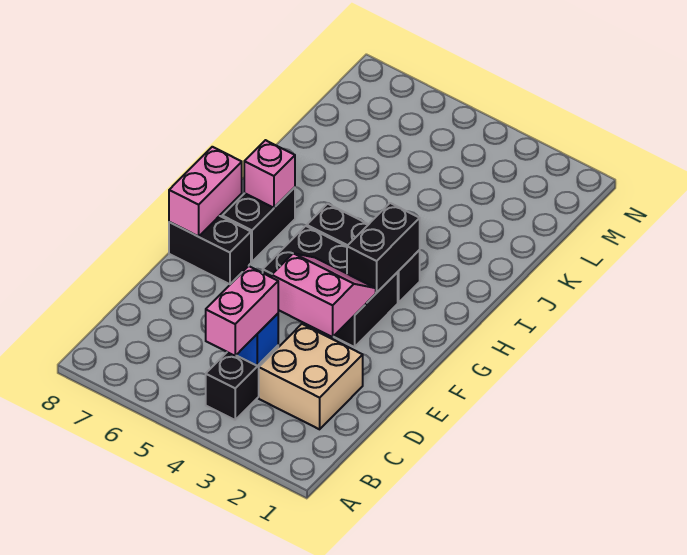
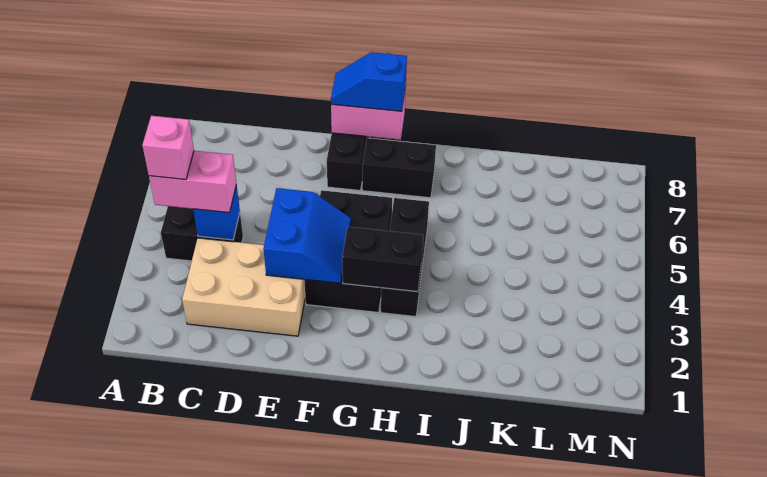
tan brick C2:D3 level 1 -> tan brick C2:E3 level 1
pink slope E3:F4 level 2 top E -> blue slope E3:F4 level 2 top E
none -> blue slope F8:G8 level 3 top G
pink brick H7 level 2 -> pink brick B4 level 4

